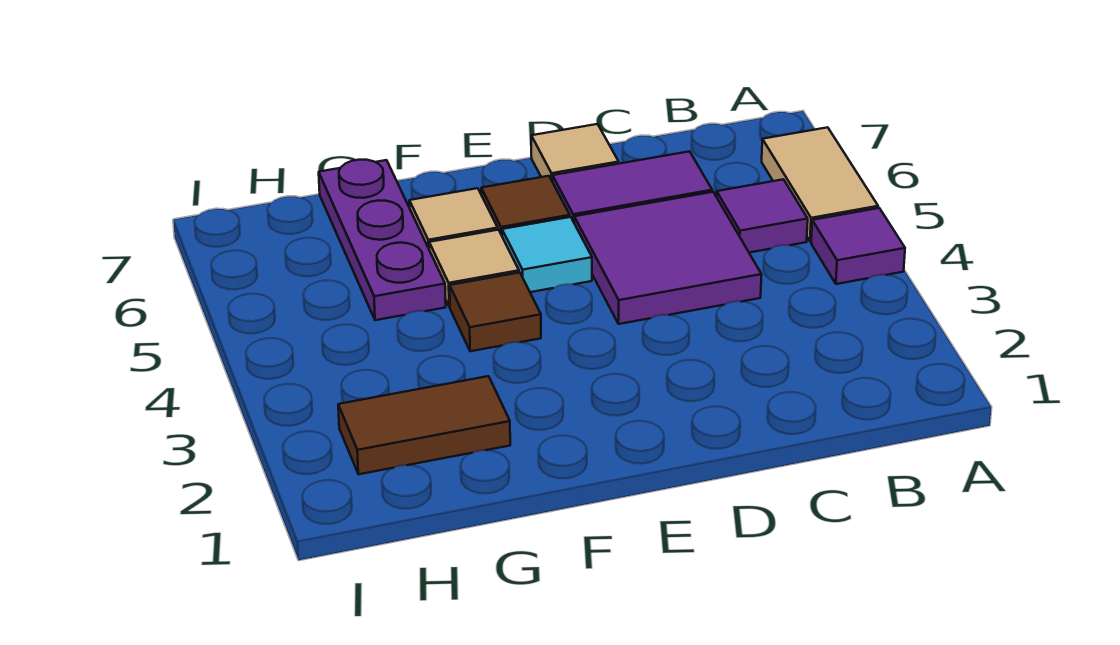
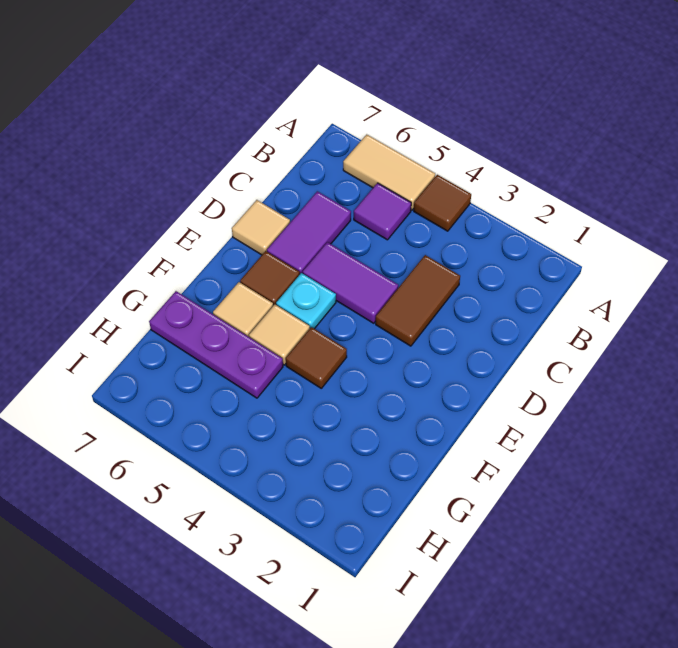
purple tile A4 level 1 -> brown tile A4 level 1
purple tile C4:D5 level 1 -> purple tile D4:D5 level 1
cyan tile E5 level 1 -> cyan plate E5 level 1
brown tile G2:H2 level 1 -> brown tile C3:D3 level 1

